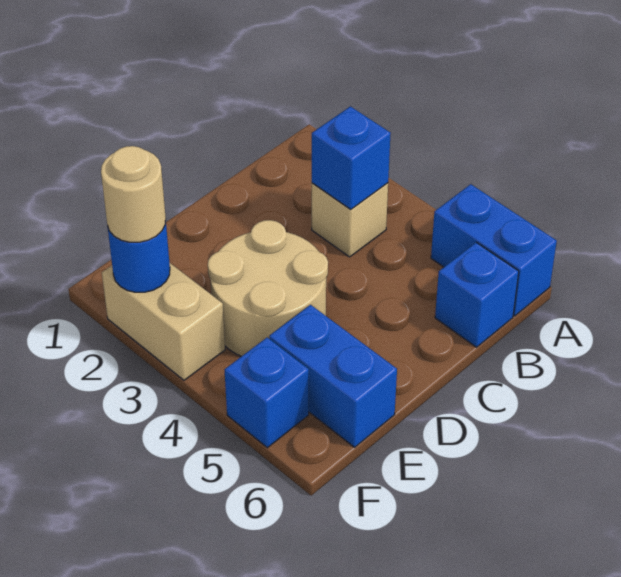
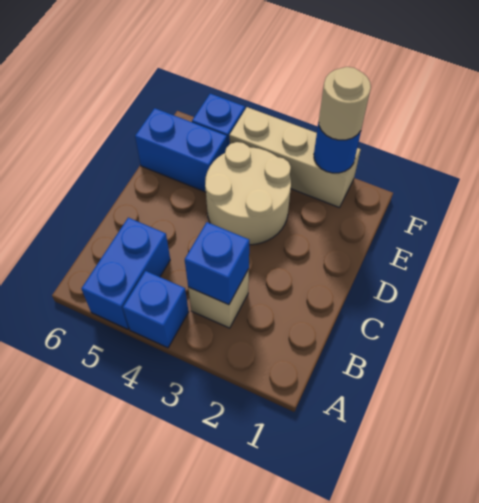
blue brick A5:A6 level 1 -> blue brick A5:B5 level 1
blue brick B6 level 1 -> blue brick A4 level 1
tan brick F2:F3 level 1 -> tan brick F2:F4 level 1

